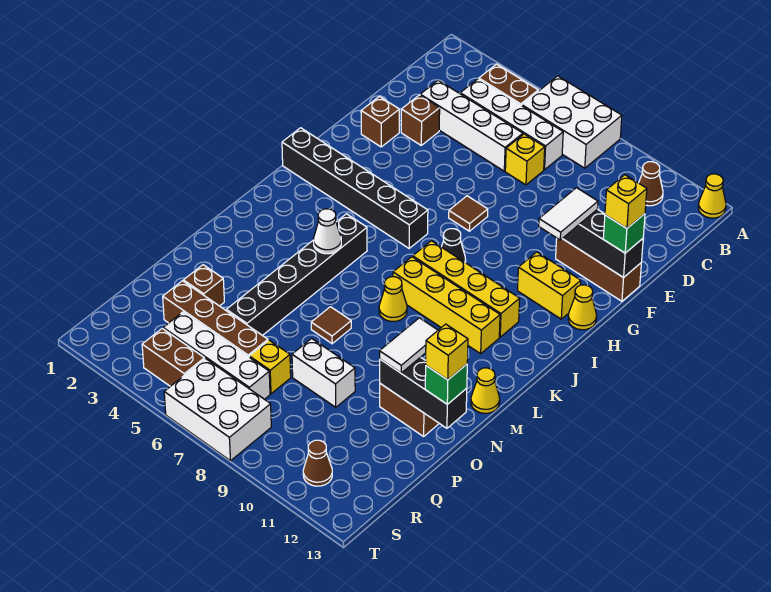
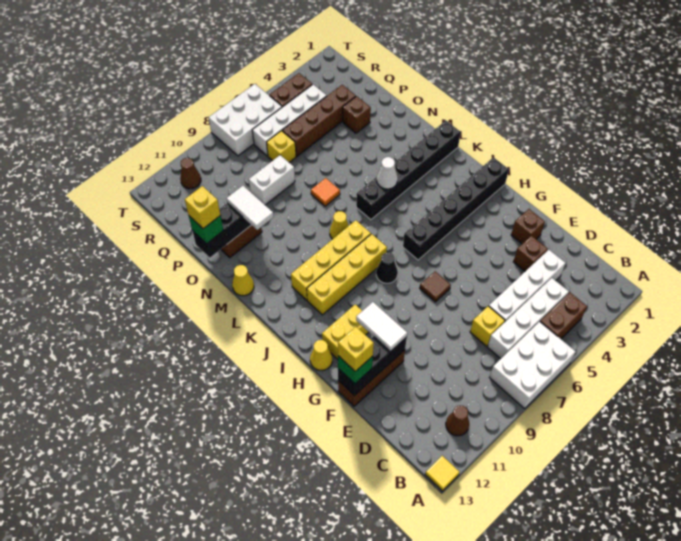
yellow cone A13 level 1 -> yellow tile A13 level 1
black brick K5:P5 level 1 -> black brick L1:L6 level 1
brown tile N7 level 1 -> orange tile N7 level 1

